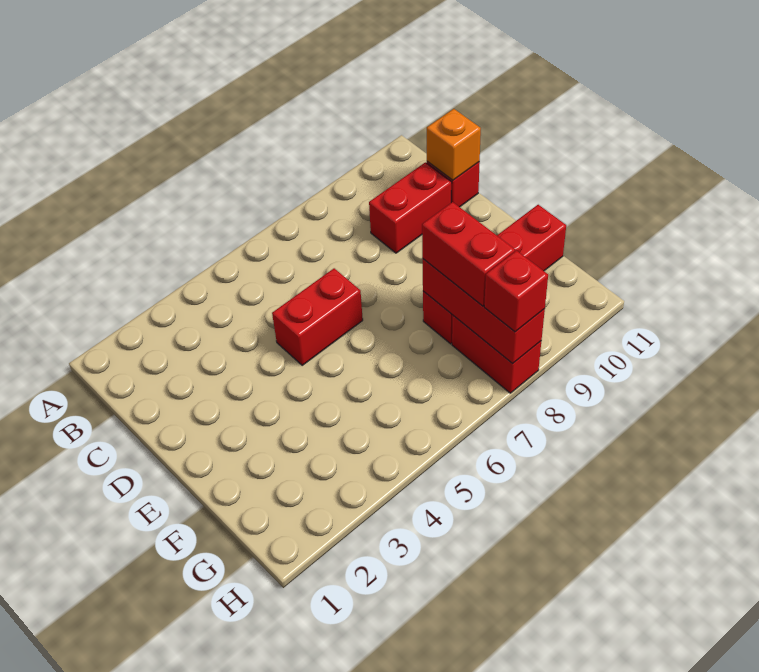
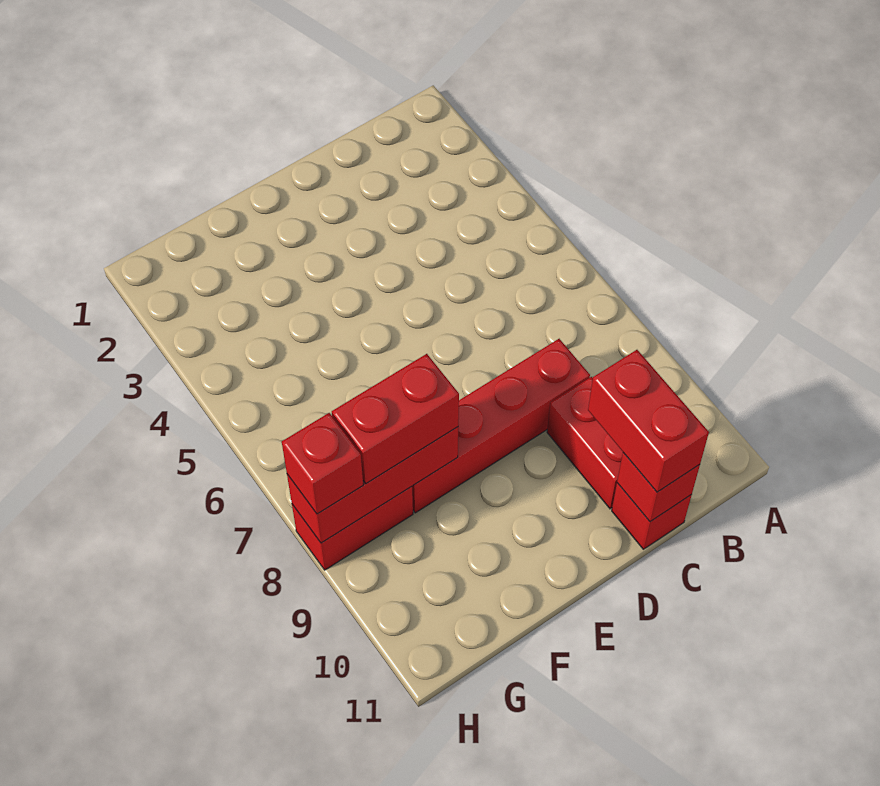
orange brick C11 level 2 -> red brick C11 level 2
red brick D5:D6 level 1 -> red brick C10:C11 level 3
red brick F8:F11 level 1 -> red brick C8:F8 level 1

